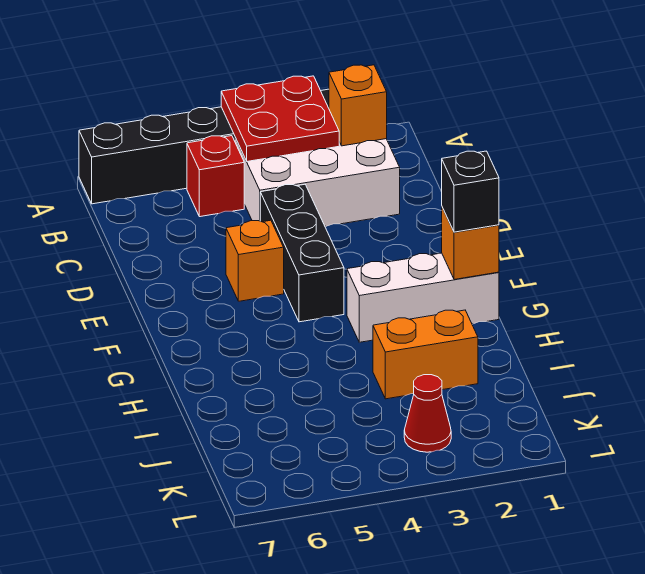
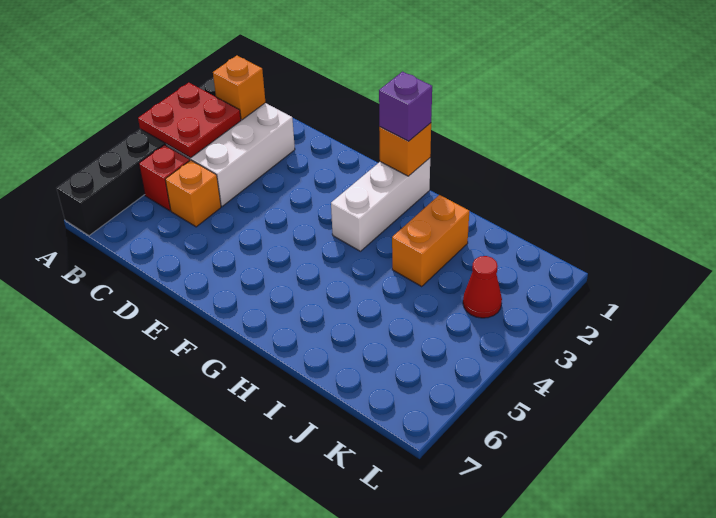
black brick D4:F4 level 1 -> none
orange brick E5 level 1 -> orange brick C5 level 1
black brick G1 level 3 -> purple brick G1 level 3

